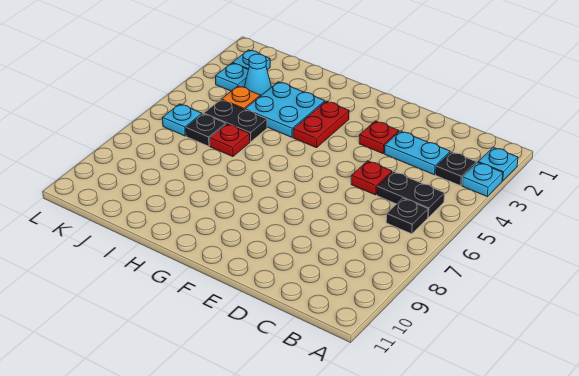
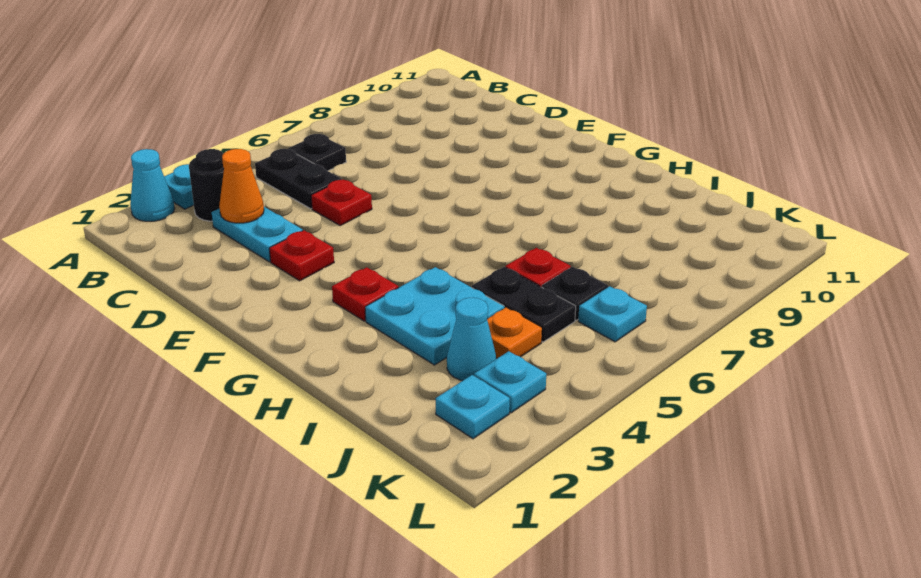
cyan plate A2 level 1 -> cyan cone A2 level 1
black plate B3 level 1 -> black round brick B3 level 1
none -> orange cone C3 level 2
red plate G3:G4 level 1 -> red plate G3 level 1

